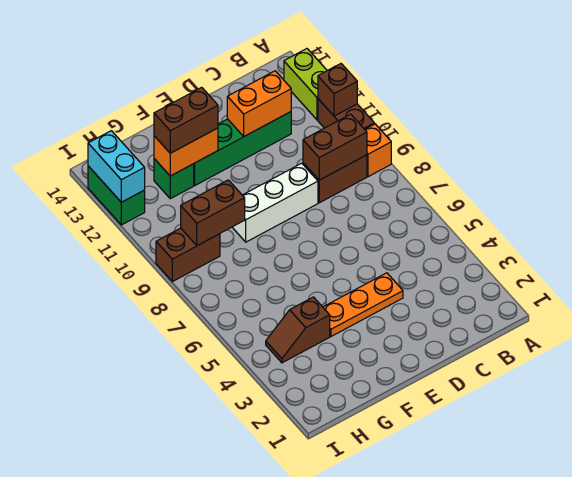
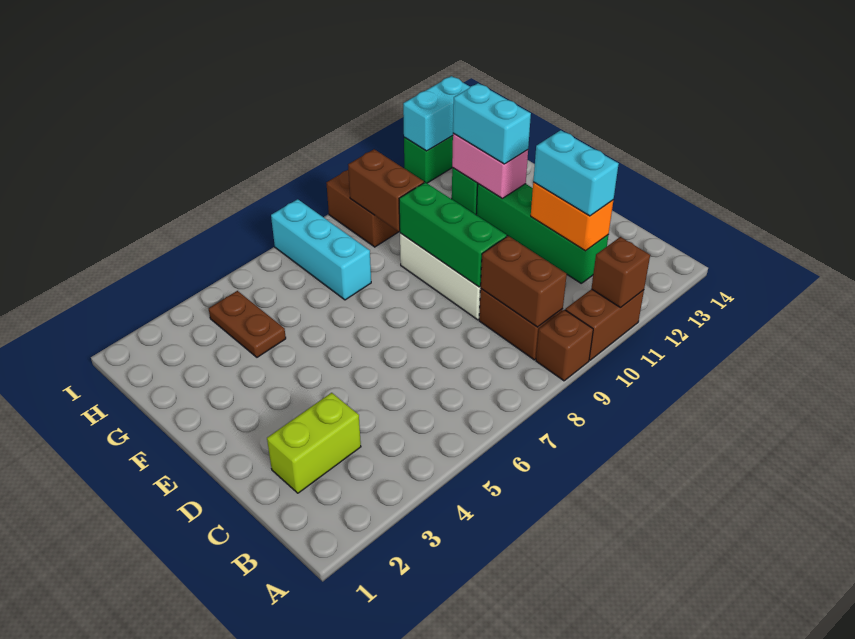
orange brick A9 level 1 -> brown brick A9 level 1
lime brick A12:A13 level 1 -> lime brick C2:C3 level 1
none -> cyan brick C12:D12 level 3
orange plate D4:F4 level 1 -> none
none -> green brick D9:F9 level 2
orange brick F12:G12 level 2 -> pink brick F12:G12 level 2
brown brick F12:G12 level 3 -> cyan brick F12:G12 level 3
brown slope G4:H4 level 1 top G -> brown plate G4:H4 level 1
none -> cyan brick G7:I7 level 1

